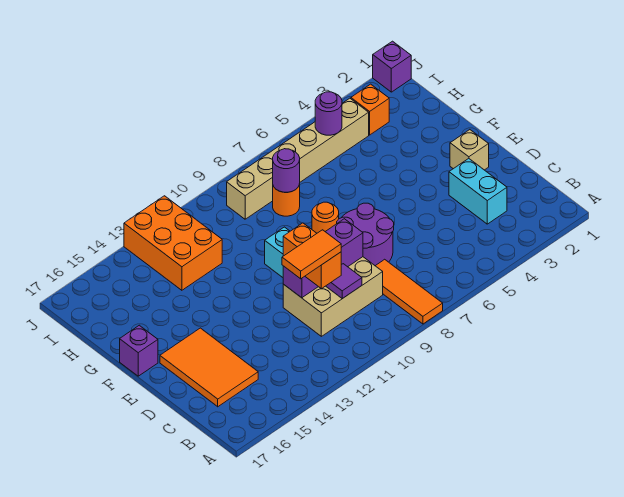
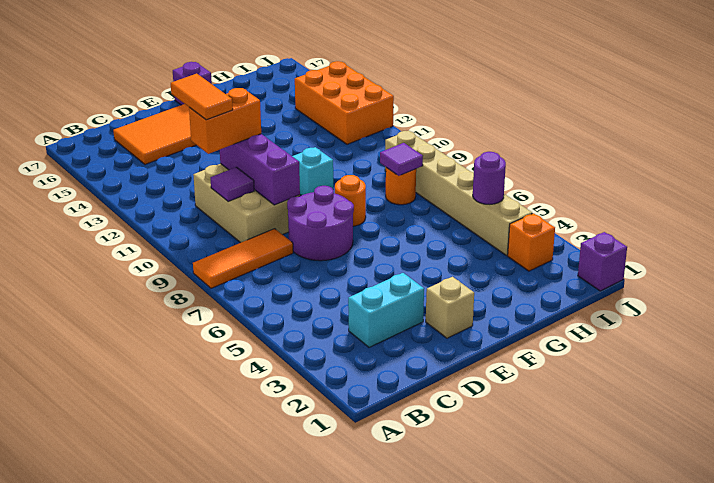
purple round brick H8 level 2 -> purple tile H8 level 2
orange brick H12:J13 level 1 -> orange brick I12:J14 level 1

